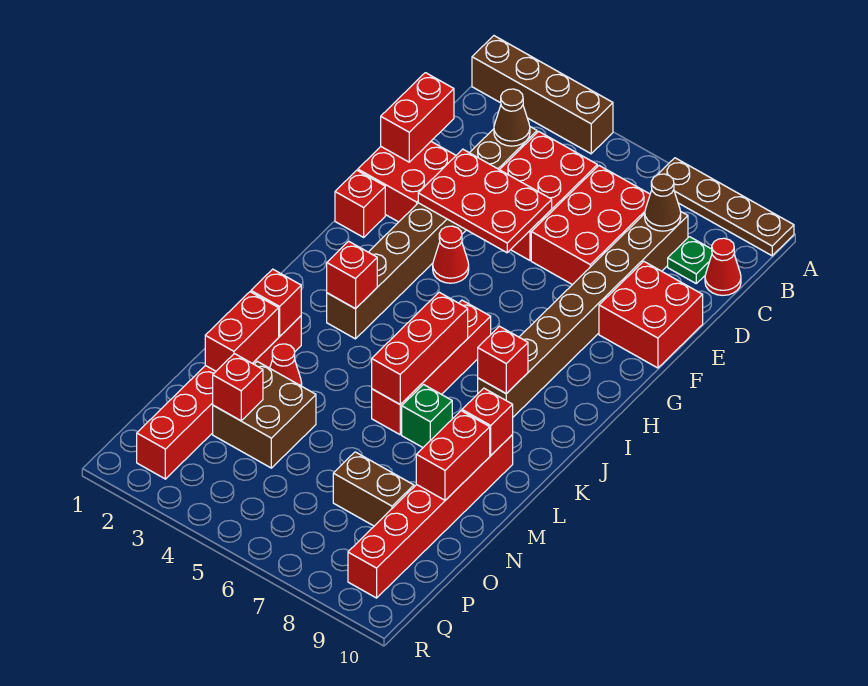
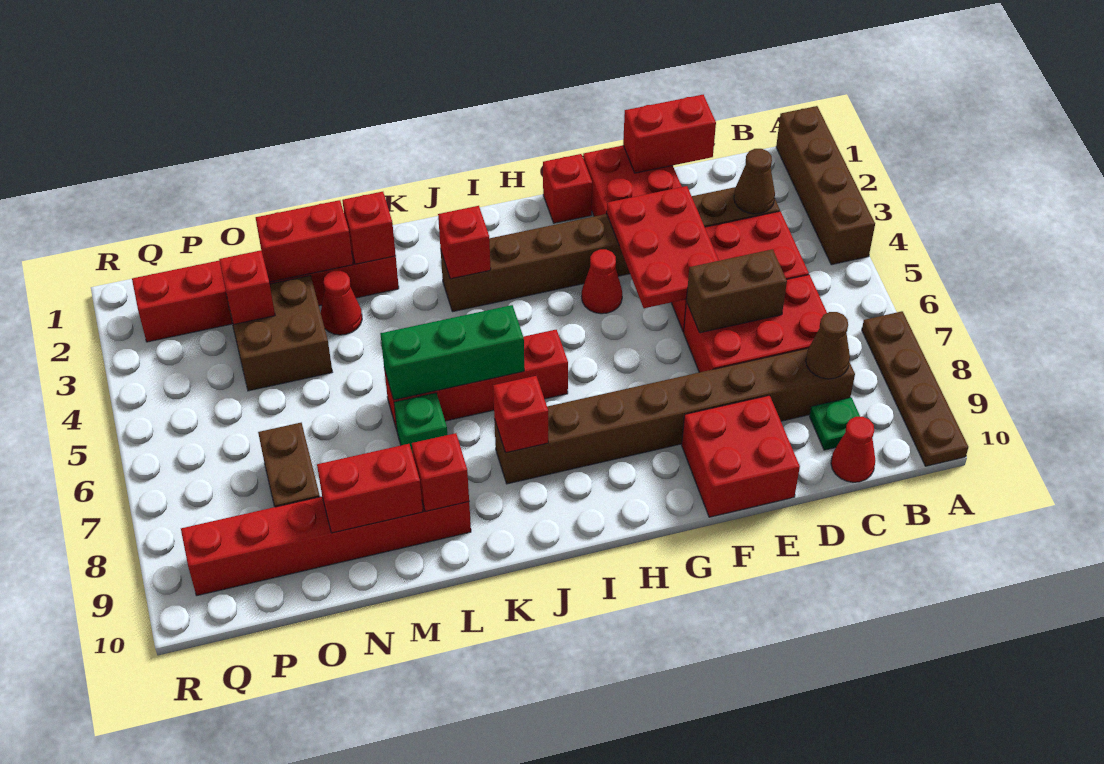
none -> brown brick D6:E6 level 2
red brick J6:L6 level 2 -> green brick J6:L6 level 2

